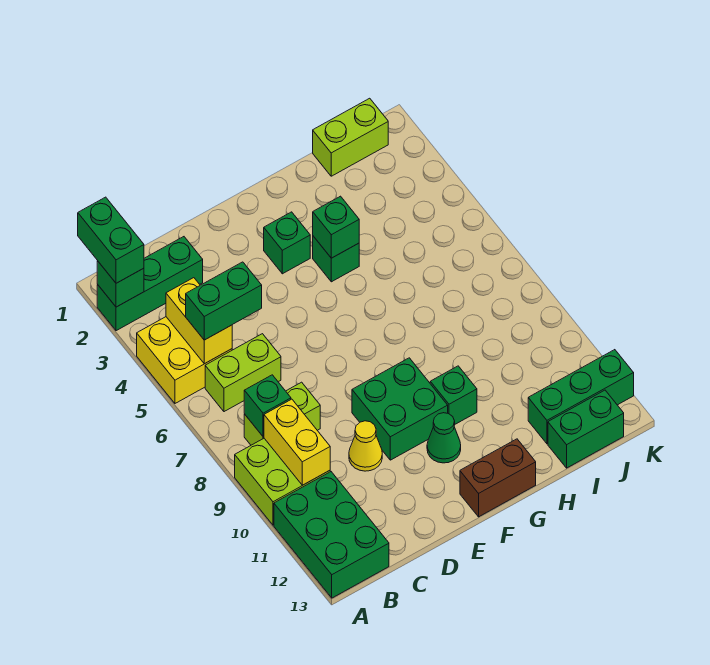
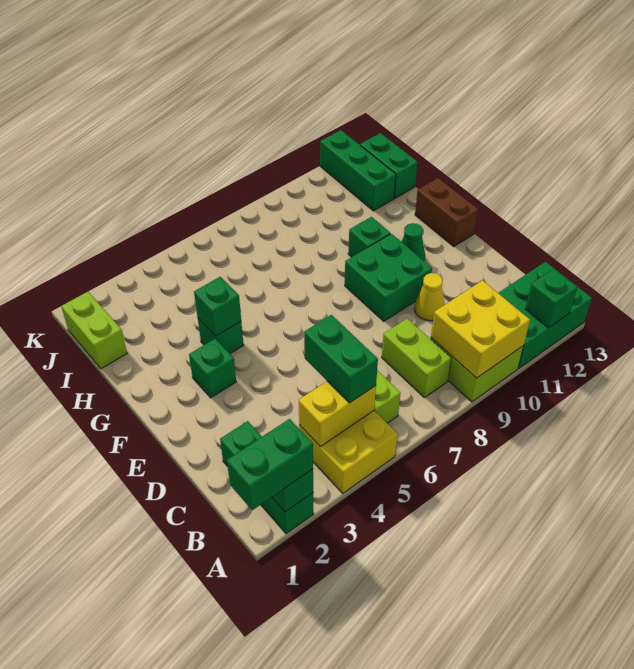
green brick B8 level 2 -> green brick A12 level 2
yellow brick B9:B10 level 2 -> yellow brick A9:B10 level 2

